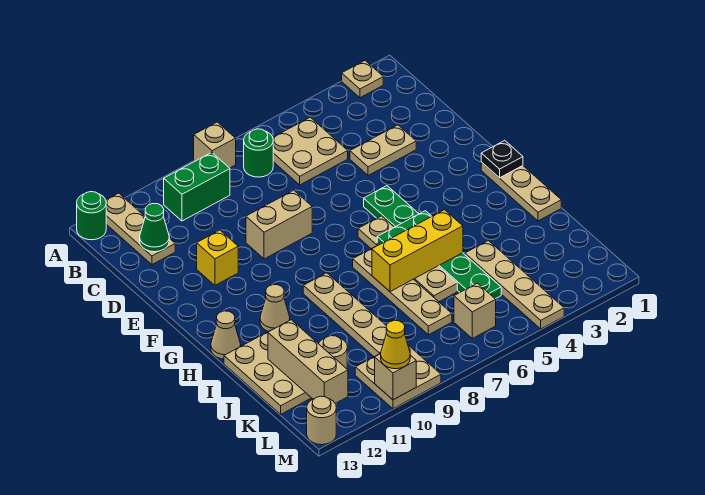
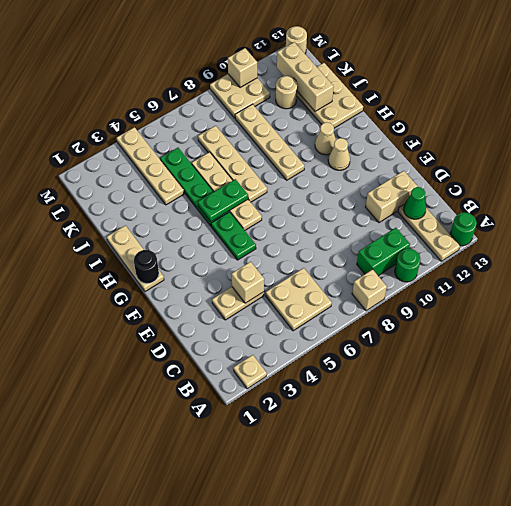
green round brick B7 level 1 -> green round brick A10 level 1
tan brick E8:E9 level 1 -> tan brick D11:D12 level 1
yellow brick E11 level 1 -> none
black plate G1 level 2 -> black round brick G1 level 2
tan cone H13 level 1 -> tan cone G11 level 1
yellow brick I5:I7 level 2 -> none
tan brick L6 level 1 -> tan brick D4 level 2
yellow cone M10 level 3 -> none

